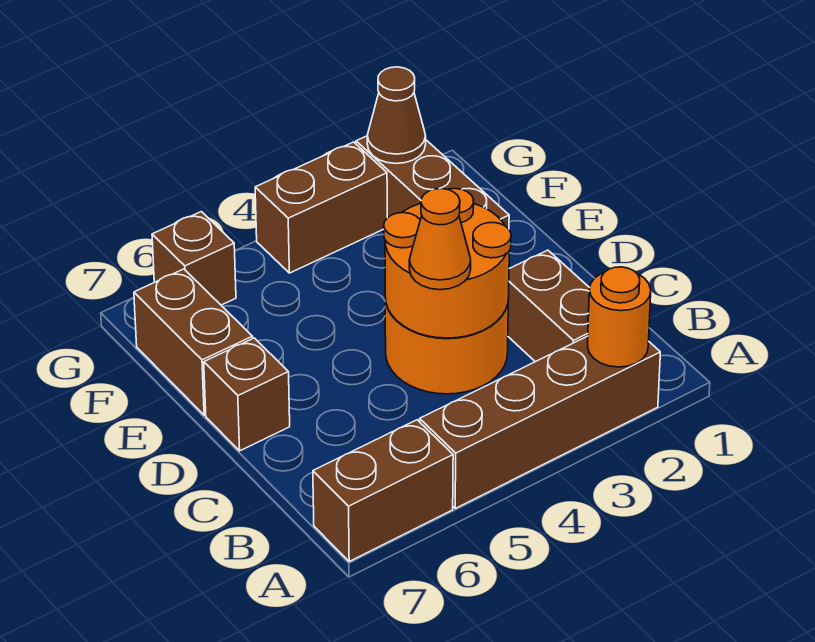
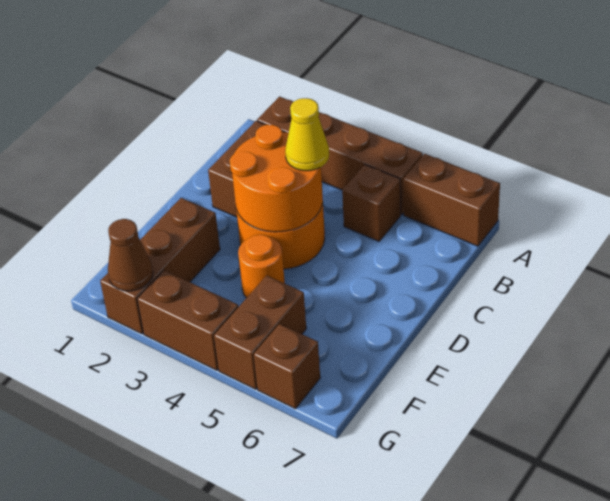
orange round brick A2 level 2 -> orange round brick E4 level 1
orange cone C4 level 3 -> yellow cone C4 level 3
brown brick D7 level 1 -> brown brick B5 level 1
brown brick E7:F7 level 1 -> brown brick F5:G5 level 1

